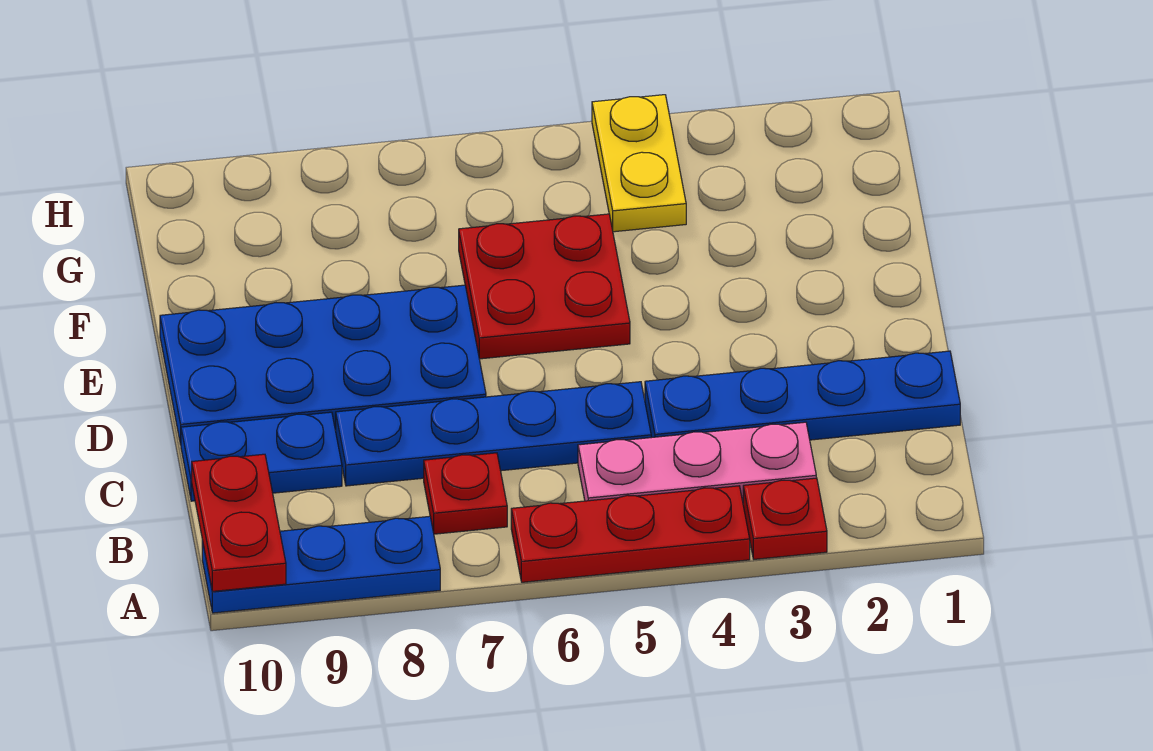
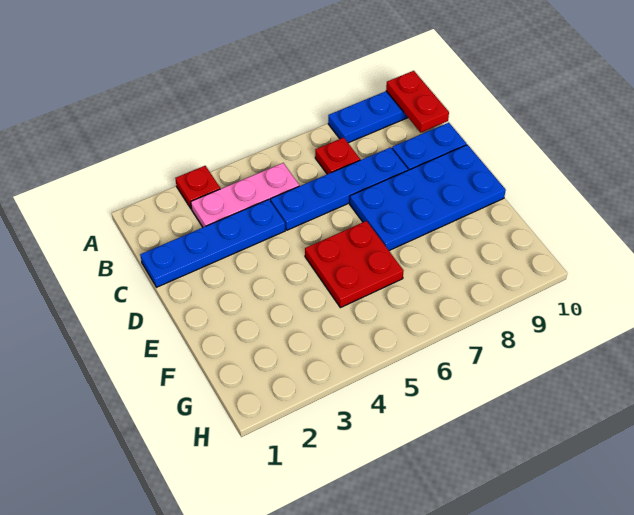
red plate A4:A6 level 1 -> none
yellow plate G4:H4 level 1 -> none

